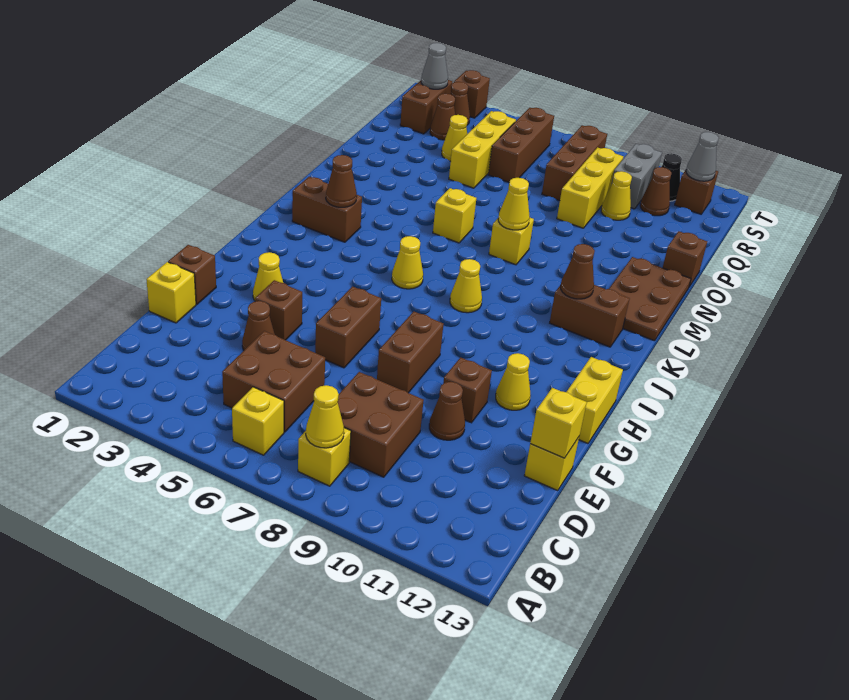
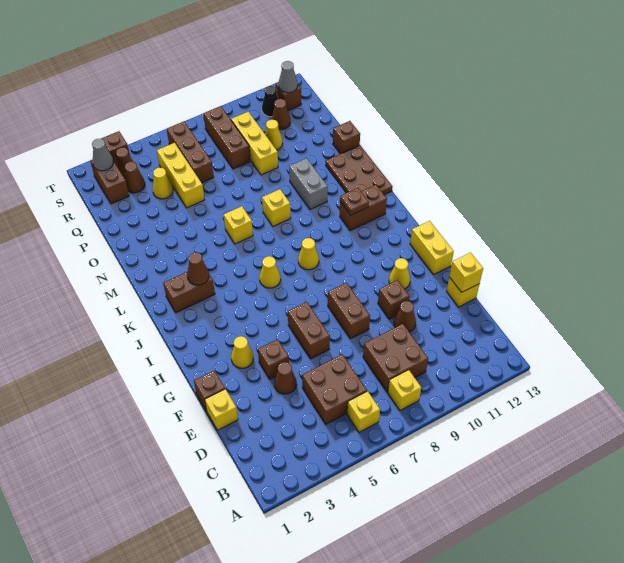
yellow cone B8 level 2 -> none
brown cone K11 level 2 -> brown plate K11 level 2
yellow cone M8 level 2 -> none
grey brick R10:S10 level 1 -> grey brick M10:N10 level 1

